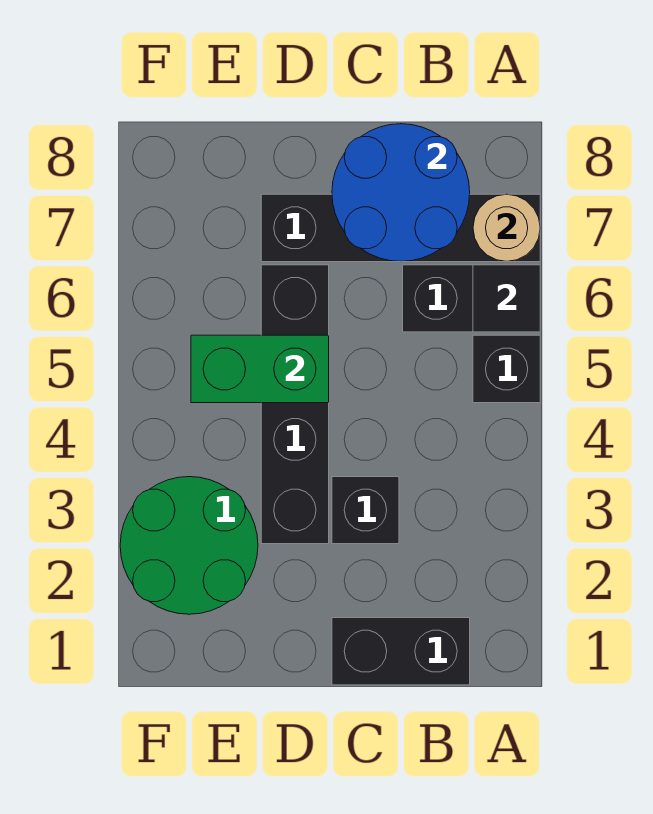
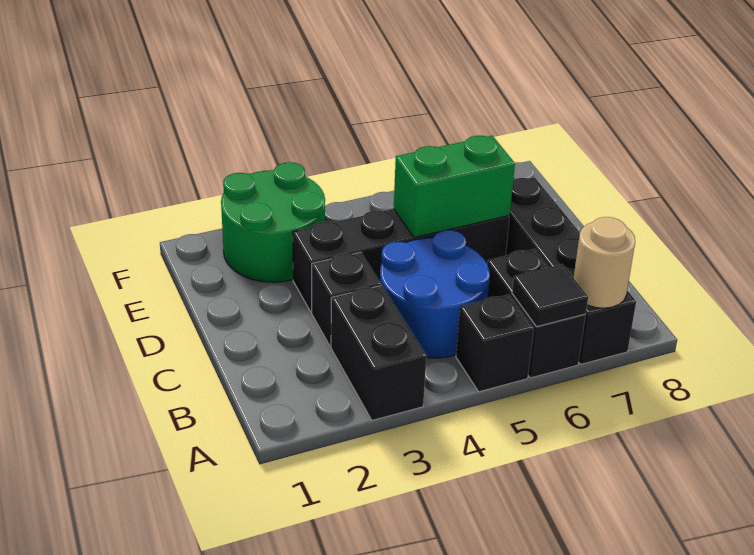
black brick B1:C1 level 1 -> black brick A3:B3 level 1
blue round brick B7:C8 level 2 -> blue round brick B4:C5 level 1
green brick D5:E5 level 2 -> green brick D5:D6 level 2

